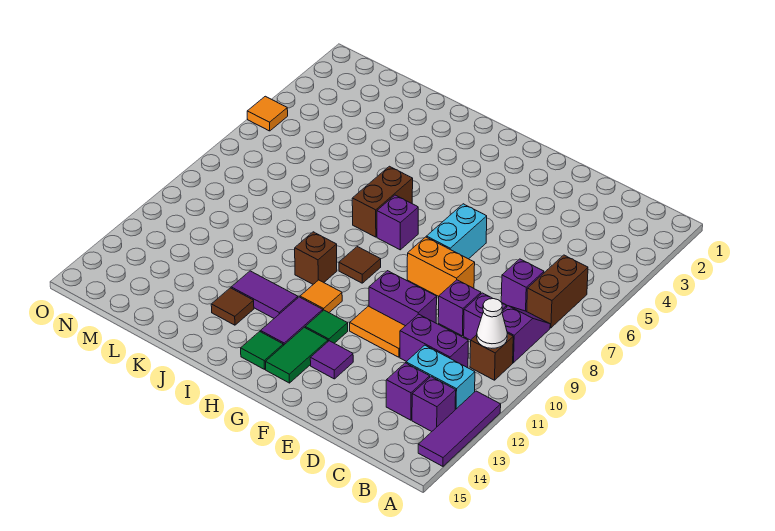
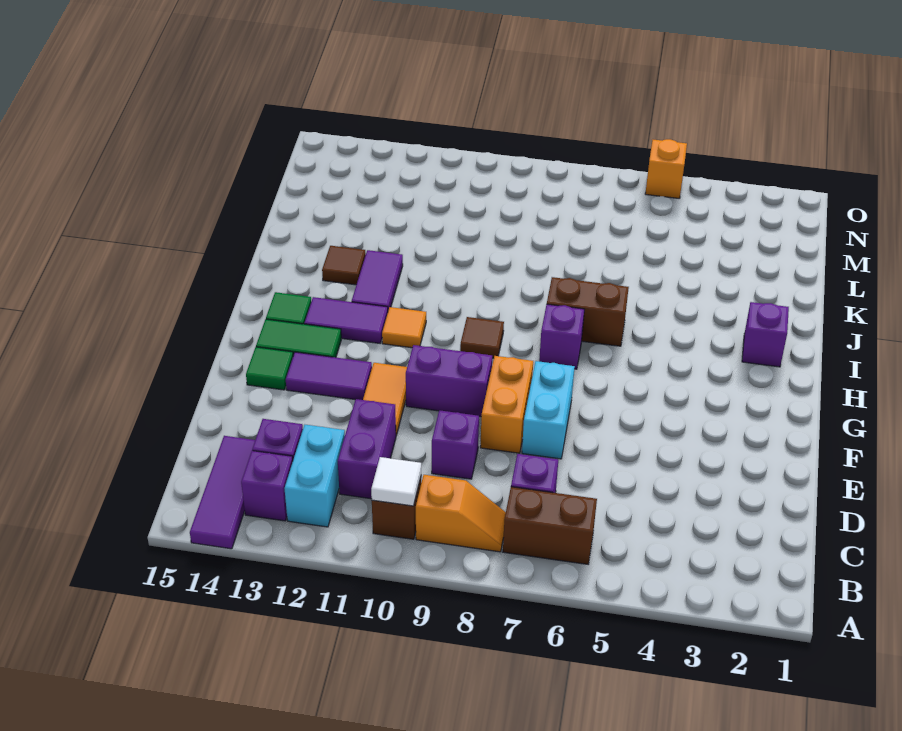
purple tile A12:A14 level 1 -> purple tile A14:C14 level 1
purple slope B8:B9 level 1 top 9 -> orange slope B8:B9 level 1 top 9
white cone B10 level 2 -> white tile B10 level 2
purple brick C9 level 1 -> purple brick I2 level 1
purple brick E10:F10 level 1 -> purple brick F9:F10 level 1
cyan brick F6:F7 level 1 -> cyan brick E7:F7 level 1
purple tile F13 level 1 -> purple tile F12:F13 level 1
green tile G12 level 1 -> green tile F14 level 1
brown brick I10 level 1 -> none
orange tile O5 level 1 -> orange brick O5 level 1

